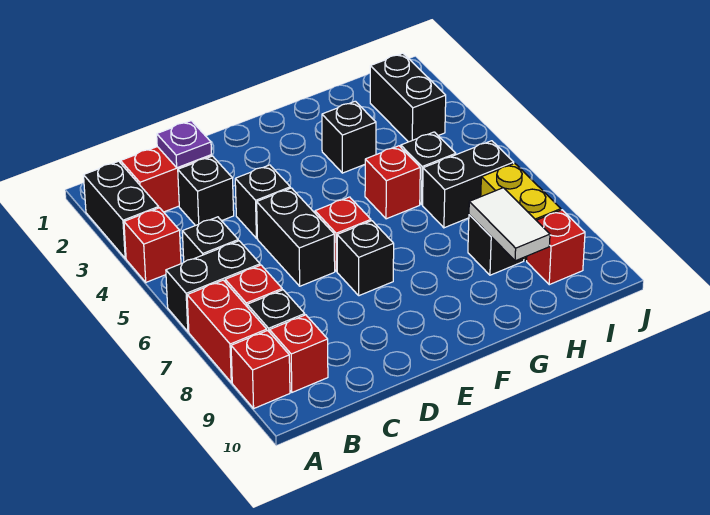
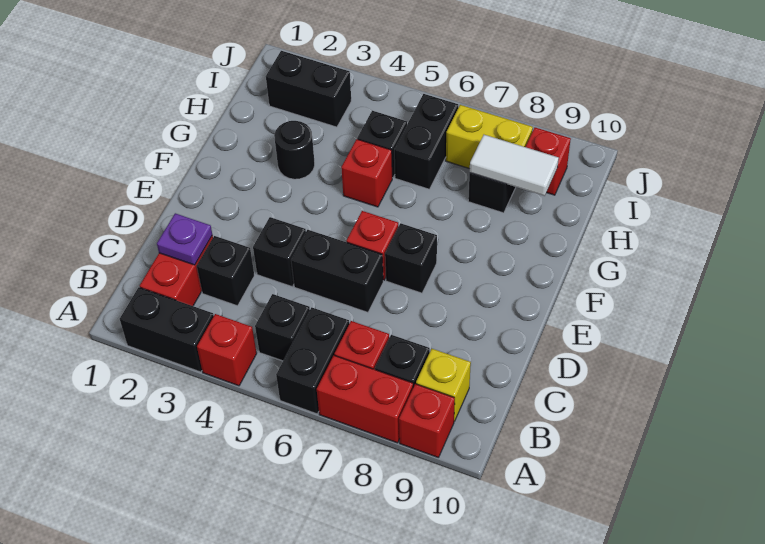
red brick B9 level 1 -> yellow brick B9 level 1
black brick G3 level 1 -> black round brick G3 level 1

